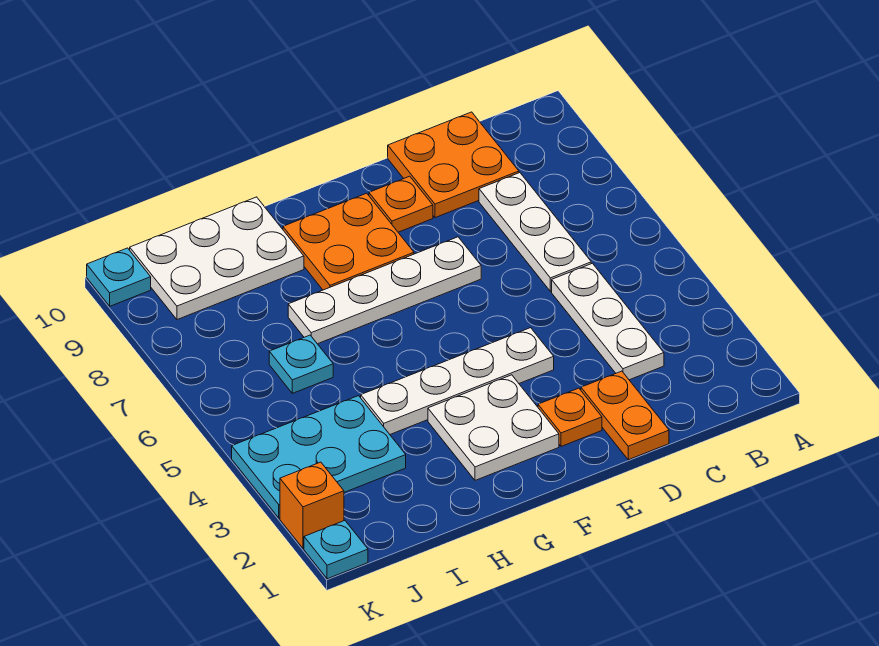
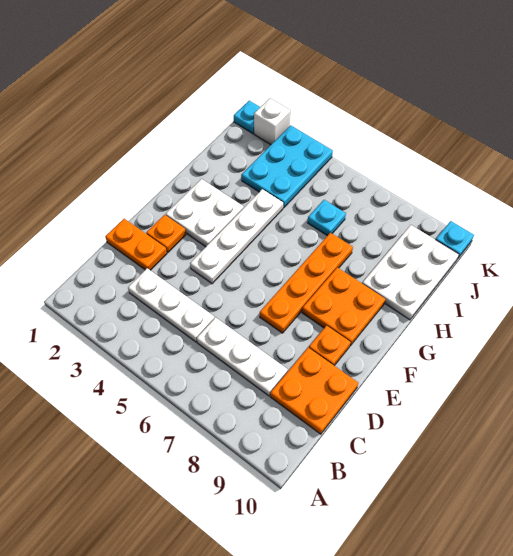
white plate E7:H7 level 1 -> orange plate E7:H7 level 1
orange brick K2 level 1 -> white brick K2 level 1

